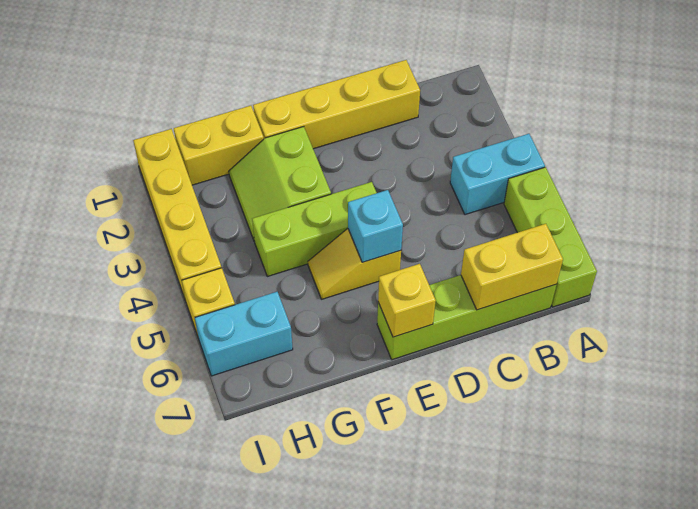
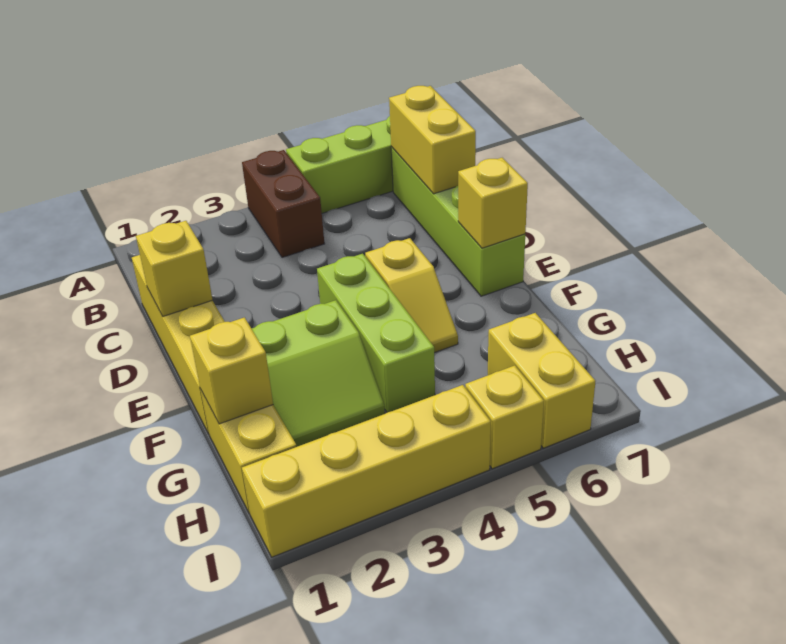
cyan brick A4:B4 level 1 -> brown brick A4:B4 level 1
none -> yellow brick D1 level 2
cyan brick E5 level 2 -> none
none -> yellow brick G1 level 2
cyan brick H6:I6 level 1 -> yellow brick H6:I6 level 1

